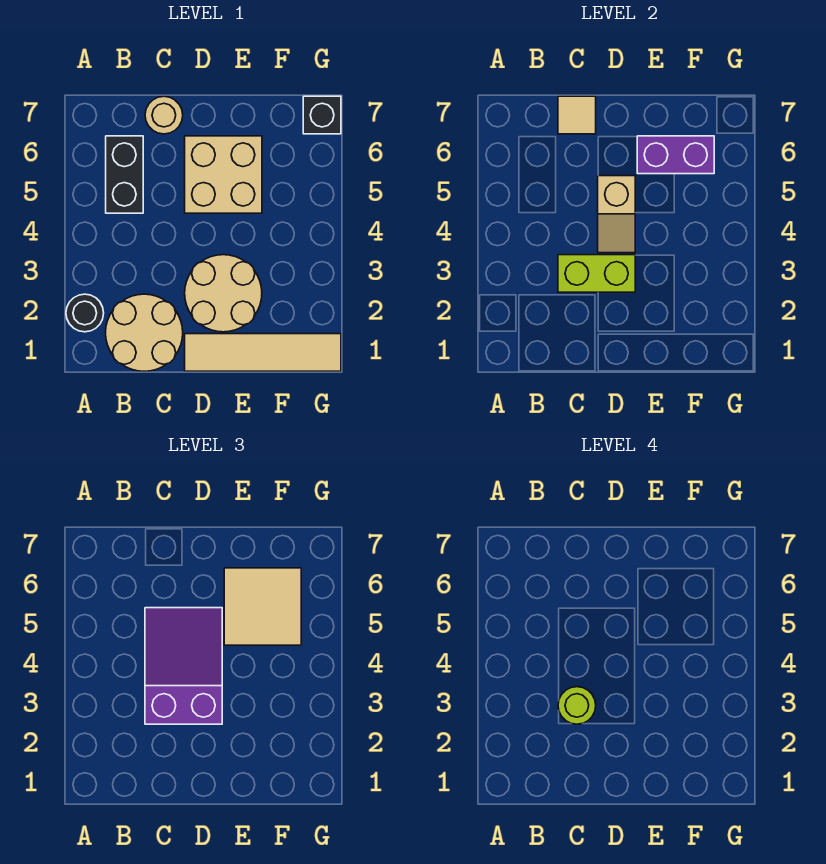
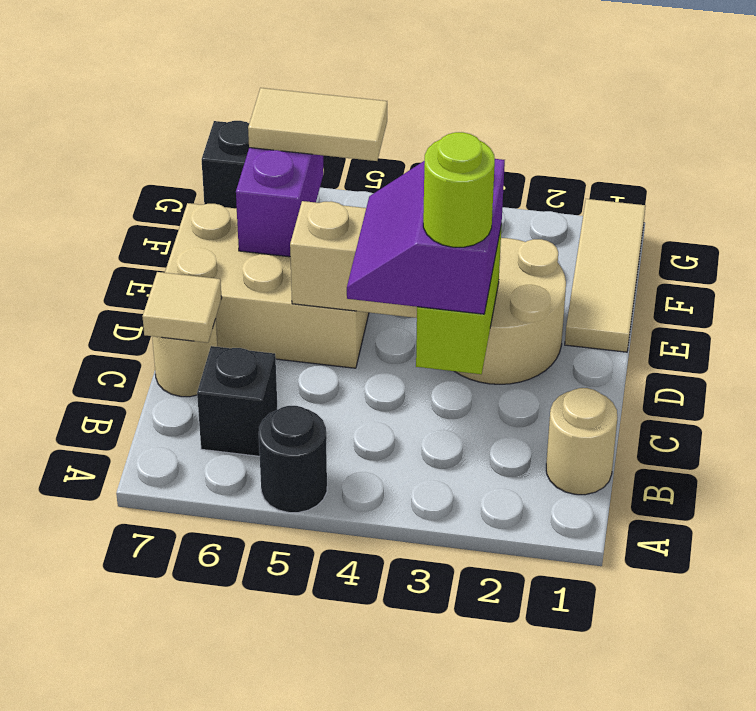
black round brick A2 level 1 -> black round brick A5 level 1
tan round brick B1:C2 level 1 -> tan round brick B1 level 1
black brick B5:B6 level 1 -> black brick B6 level 1
purple slope C3:D5 level 3 top 3 -> purple slope C3:D4 level 3 top 3
tan tile D1:G1 level 1 -> tan tile E1:G1 level 1
tan brick D5:E6 level 1 -> tan brick D5:E7 level 1
tan tile E5:F6 level 3 -> tan tile F5:F6 level 3

